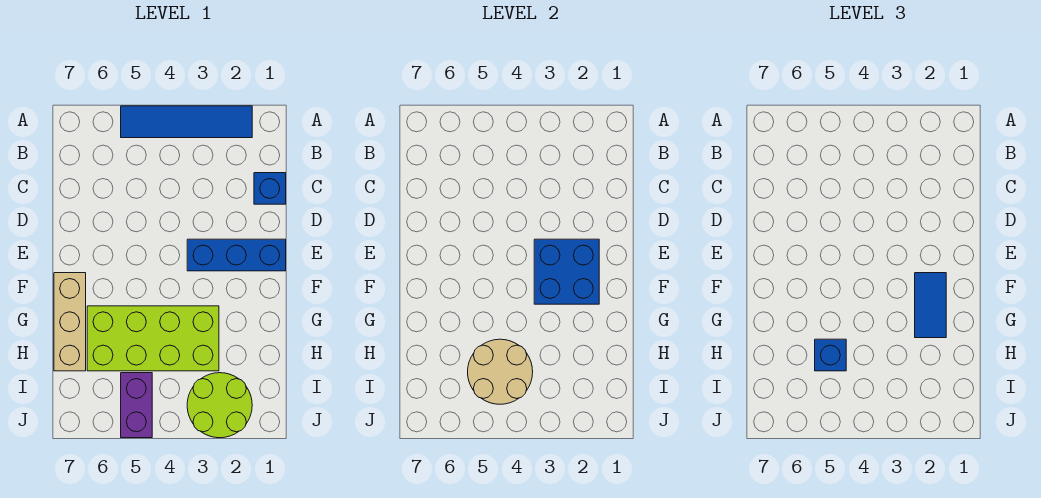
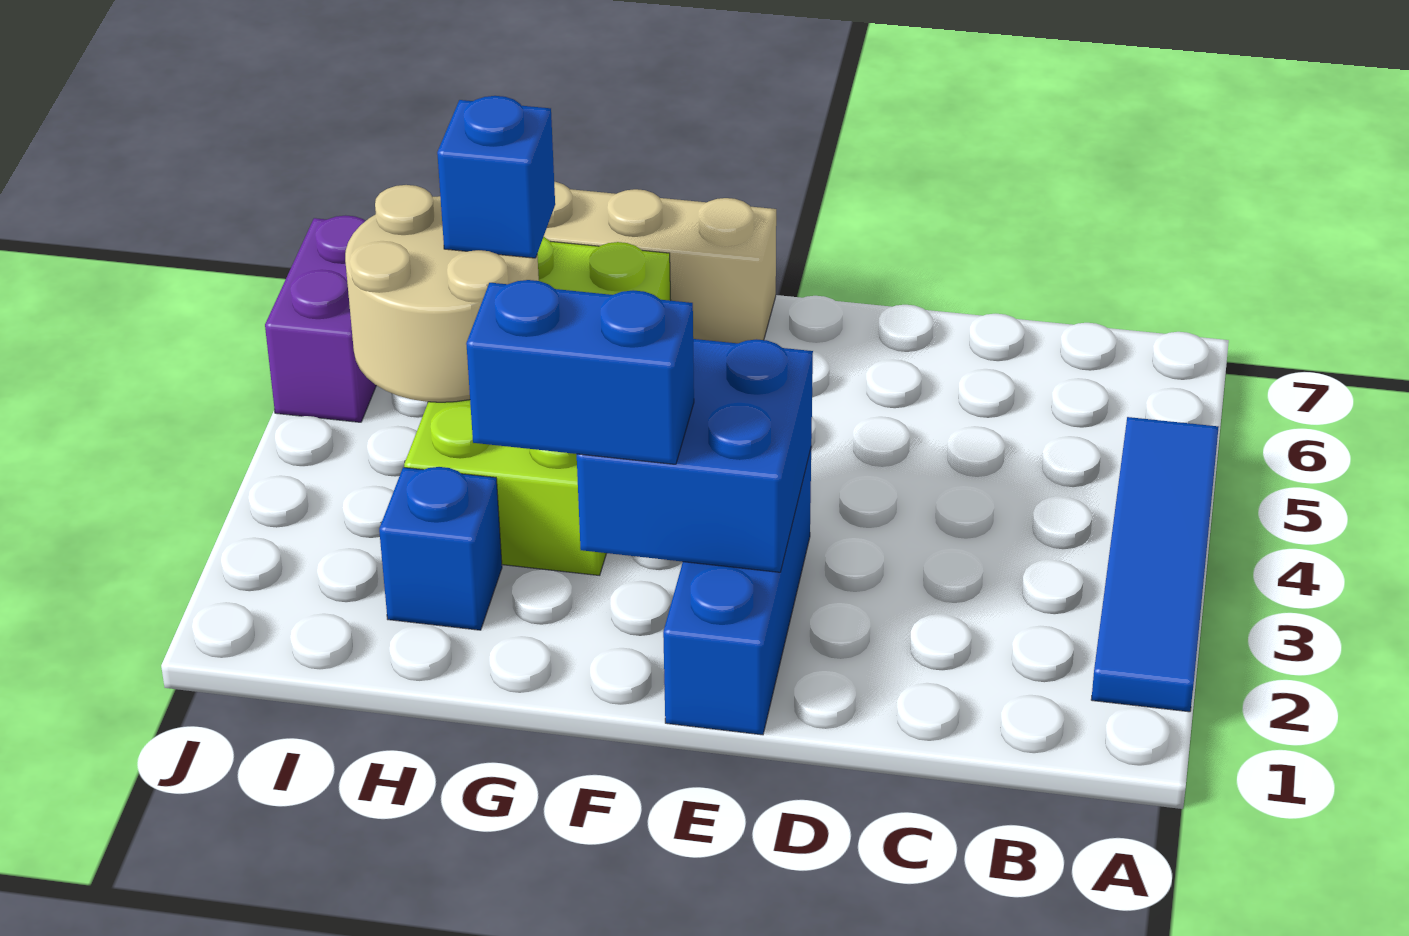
blue brick C1 level 1 -> blue brick H2 level 1
blue tile F2:G2 level 3 -> blue brick F2:G2 level 3
lime round brick I2:J3 level 1 -> none
purple brick I5:J5 level 1 -> purple brick J5:J6 level 1

